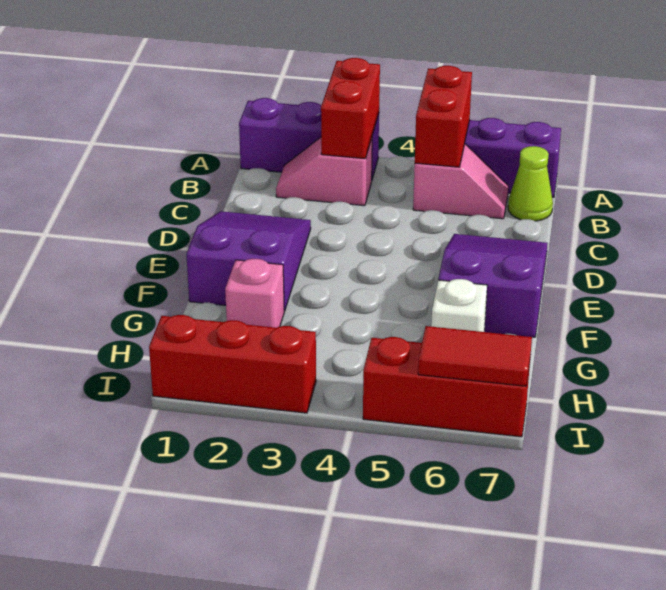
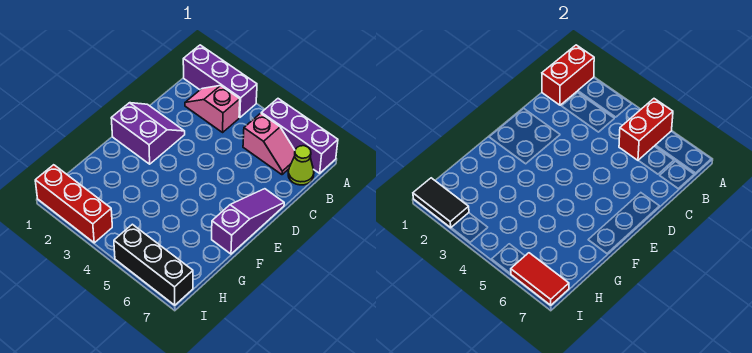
red brick A3:B3 level 2 -> red brick A1:B1 level 2
purple slope D1:F2 level 1 top F -> purple slope D1:E2 level 1 top E
purple slope D6:F7 level 1 top F -> purple slope D7:F7 level 1 top F
pink brick G2 level 1 -> none
white brick G6 level 1 -> none
none -> black tile I1:I2 level 2
red brick I5:I7 level 1 -> black brick I5:I7 level 1

